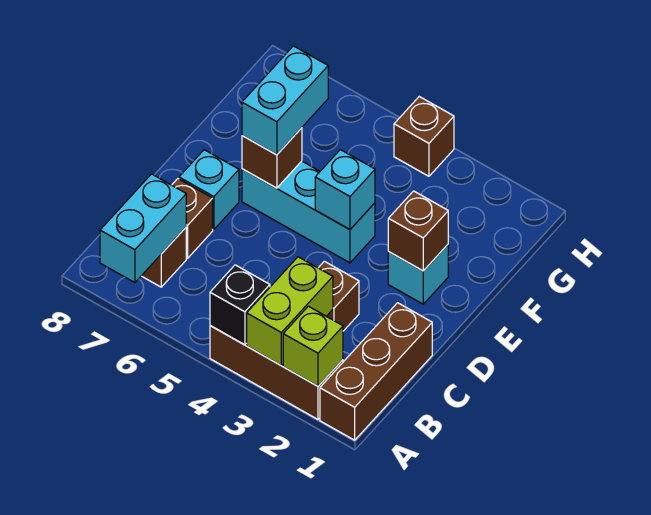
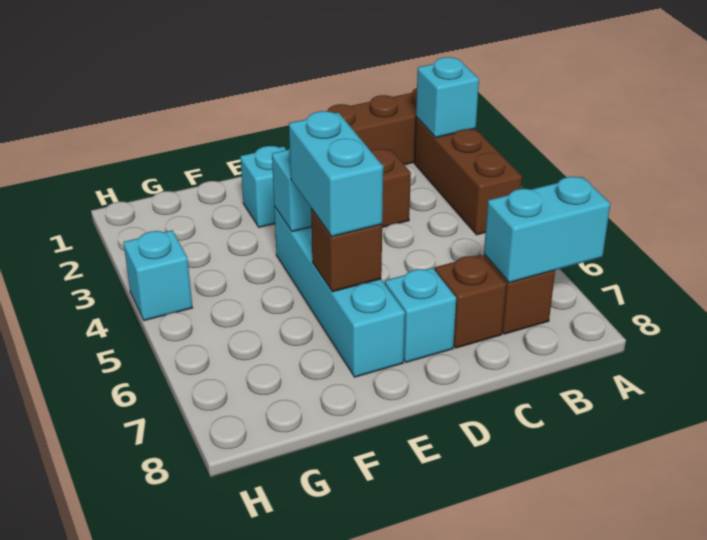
lime brick A2 level 2 -> cyan brick A2 level 2
lime brick A3:B3 level 2 -> none
black brick A4 level 2 -> none
brown brick E2 level 2 -> none
cyan brick E4:E6 level 1 -> cyan brick E4:E7 level 1
cyan brick E6:F6 level 3 -> cyan brick E5:E6 level 3
brown brick H4 level 1 -> cyan brick H4 level 1

